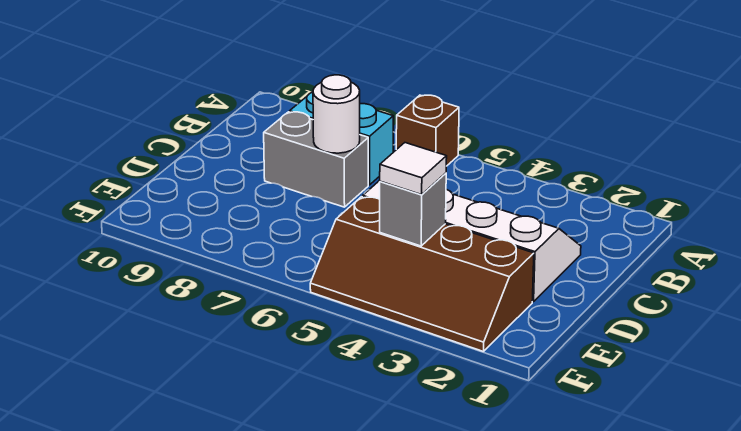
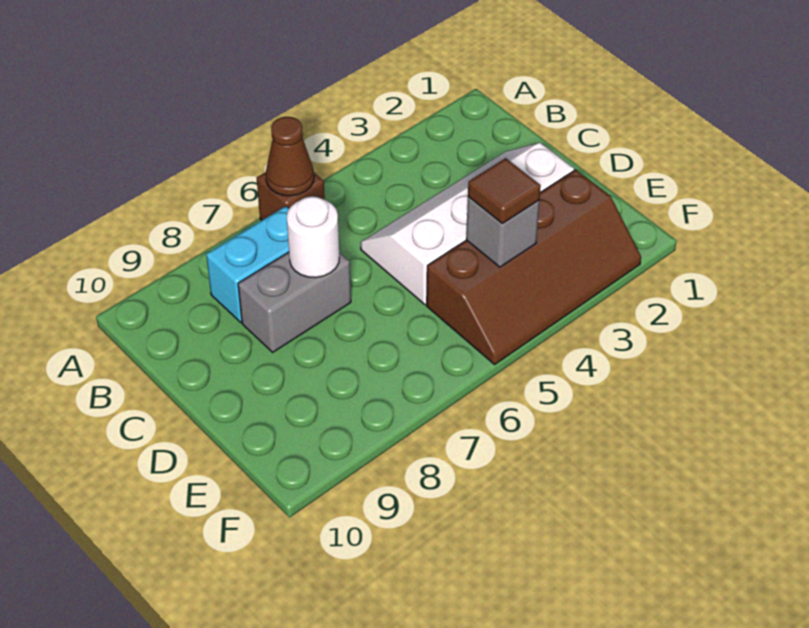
none -> brown cone A6 level 2
white tile E4 level 3 -> brown tile E4 level 3

